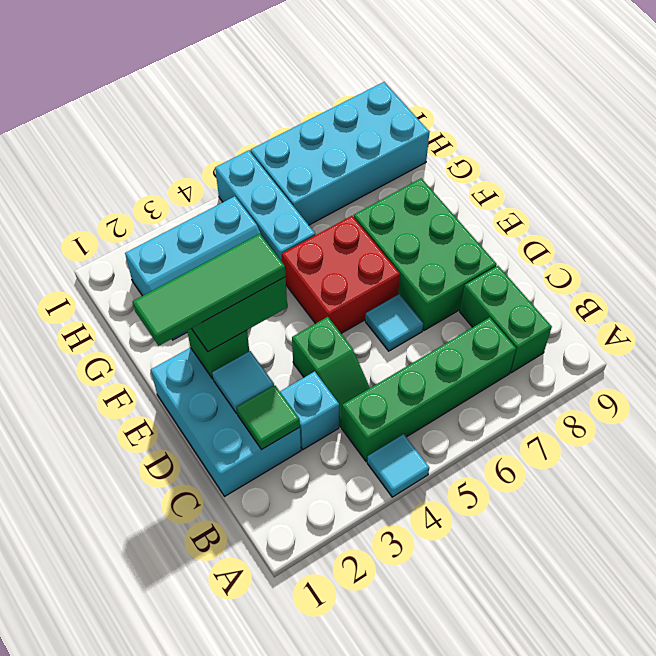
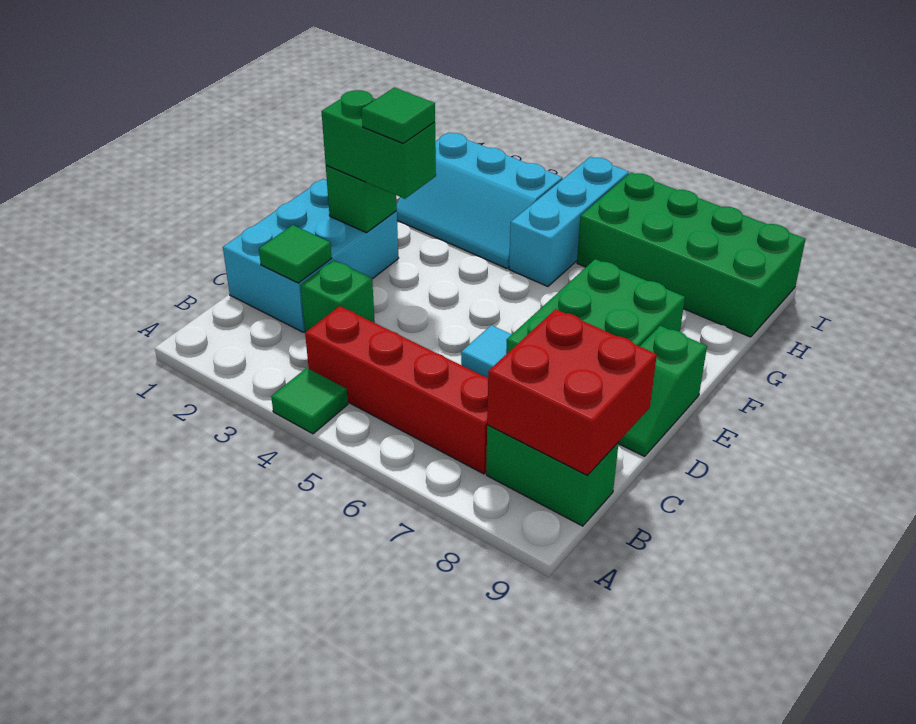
cyan tile A4 level 1 -> green tile A4 level 1
green brick B4:B7 level 1 -> red brick B4:B7 level 1
green brick B8:C8 level 1 -> green brick B8:B9 level 1
cyan brick C3 level 1 -> green brick C3 level 1
green slope C4:D4 level 1 top D -> green slope D9:E9 level 1 top E
cyan tile D2 level 2 -> none
green tile E1:E3 level 4 -> green tile E3 level 4
red brick E5:F6 level 1 -> red brick B8:C9 level 2
cyan brick H6:I9 level 1 -> green brick H6:I9 level 1

